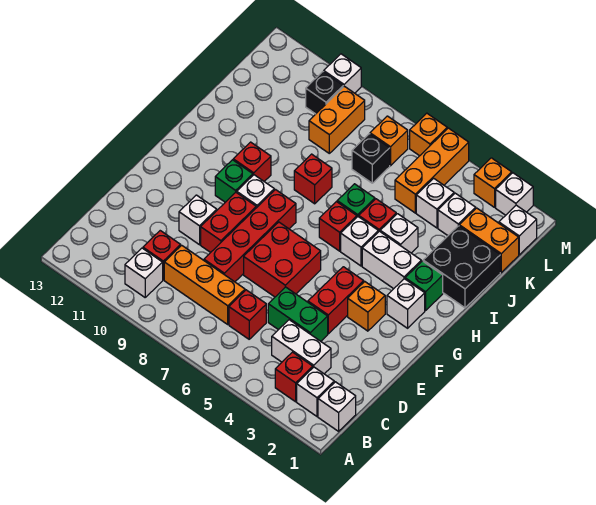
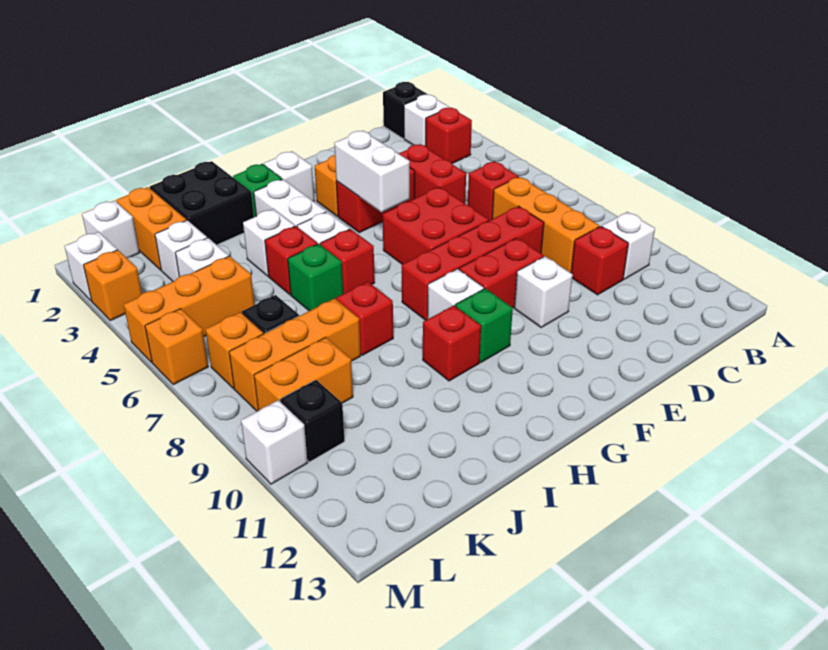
white brick B1 level 1 -> black brick B1 level 1
white brick C3:C4 level 1 -> white brick F4:F5 level 2
green brick D4:D5 level 1 -> red brick D4:D5 level 1
none -> orange brick J8:L8 level 1

